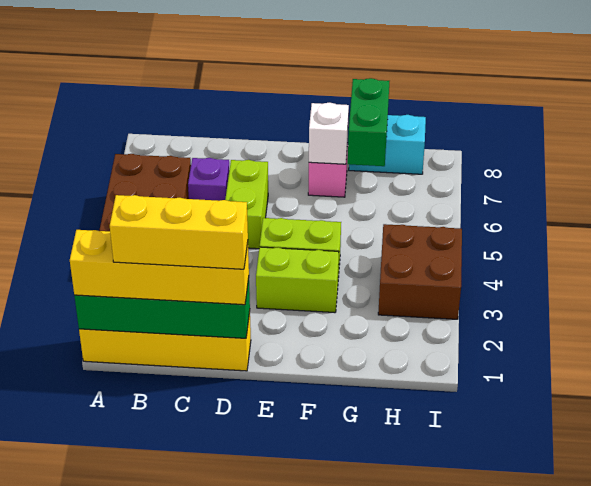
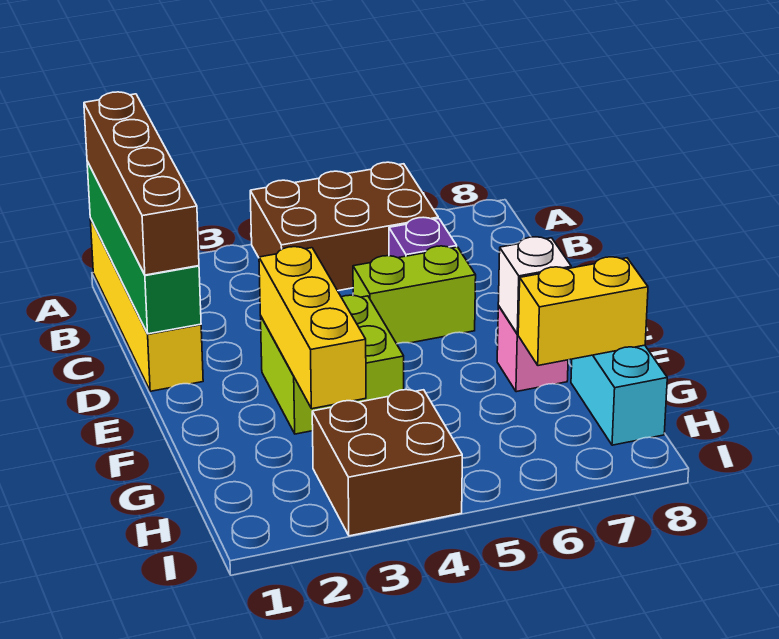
yellow brick A1:D1 level 3 -> brown brick A1:D1 level 3
yellow brick B1:D1 level 4 -> yellow brick E3:G3 level 2
green brick G7:G8 level 2 -> yellow brick G7:G8 level 2

